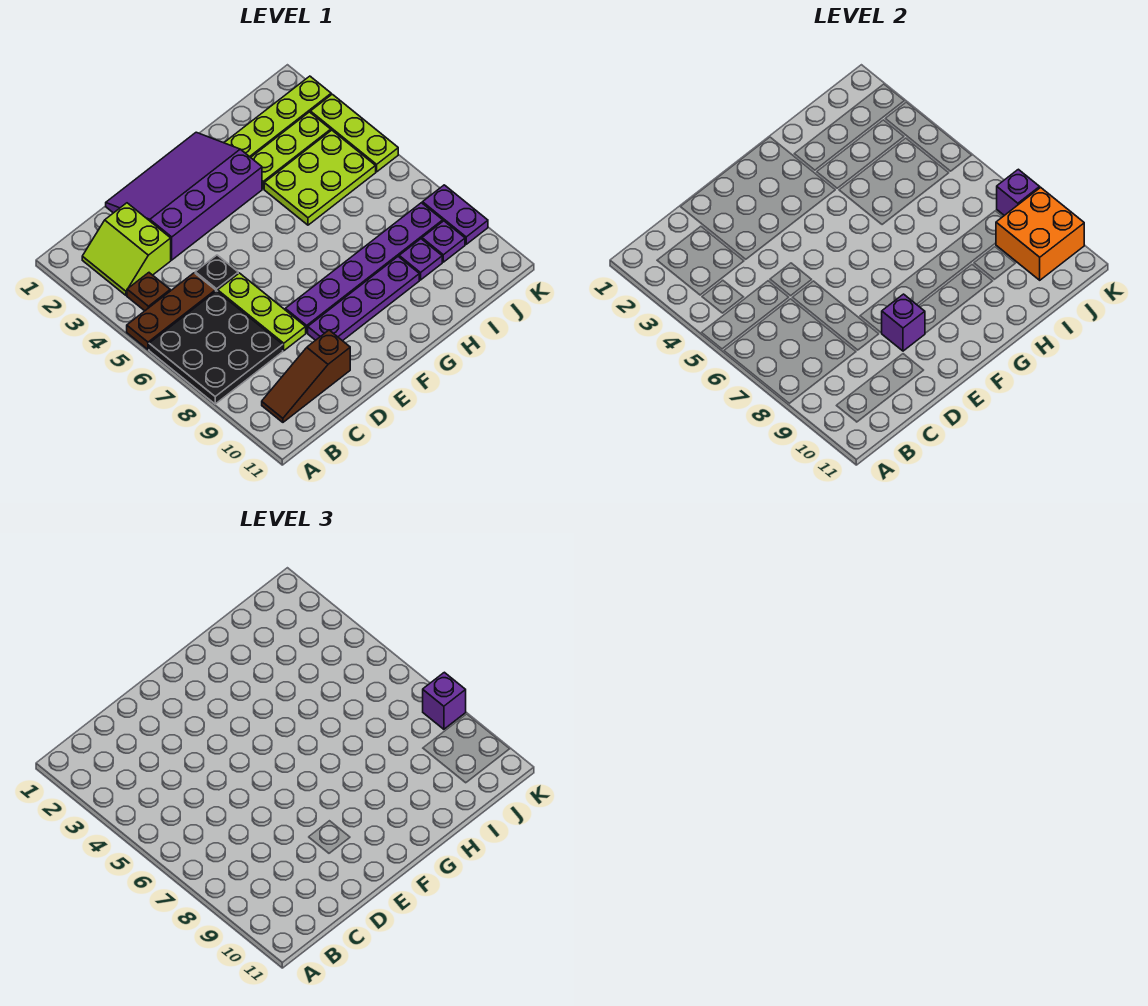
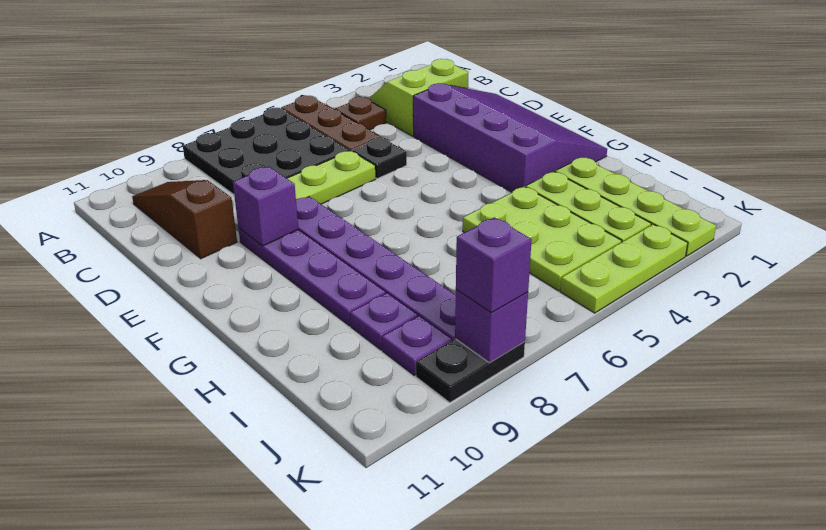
orange brick J9:K10 level 2 -> none
purple plate K8:K9 level 1 -> black plate K8:K9 level 1

